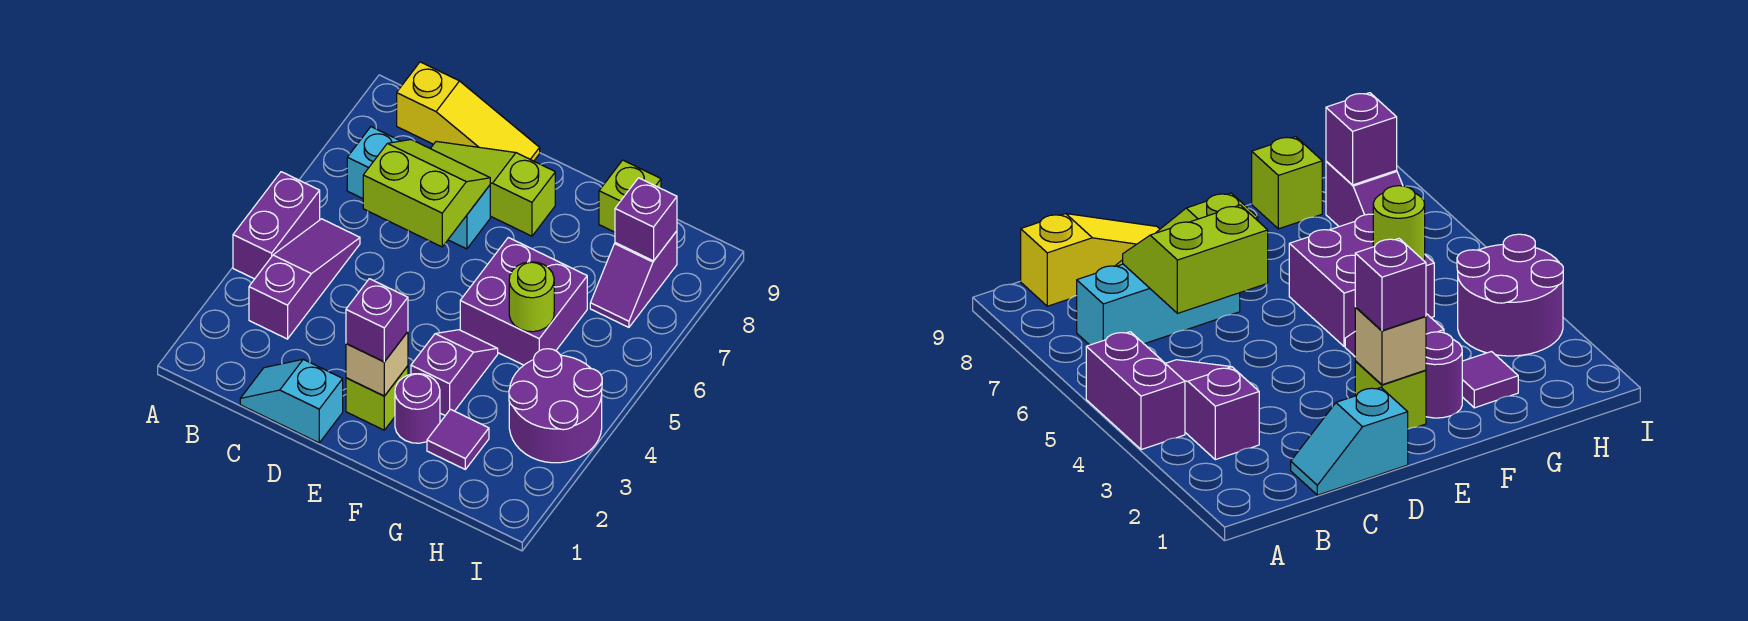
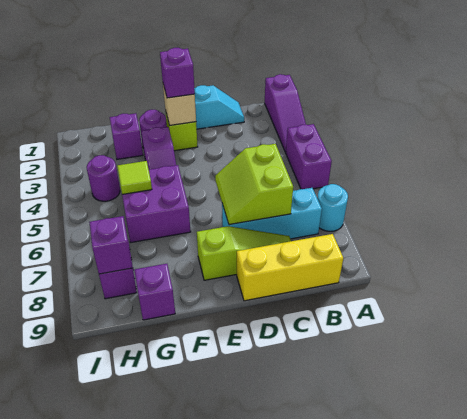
none -> cyan round brick A7 level 1
purple slope B3:B5 level 1 top 3 -> purple slope A1:A3 level 1 top 1
yellow slope B9:D9 level 1 top B -> yellow brick B9:D9 level 1
lime slope C6:D7 level 2 top 6 -> lime slope C6:D7 level 2 top C
purple tile G2 level 1 -> purple brick G2 level 1
lime round brick G5 level 2 -> lime tile G5 level 2
lime brick G9 level 1 -> purple brick G9 level 1
purple round brick H3:I4 level 1 -> purple round brick H4 level 1

